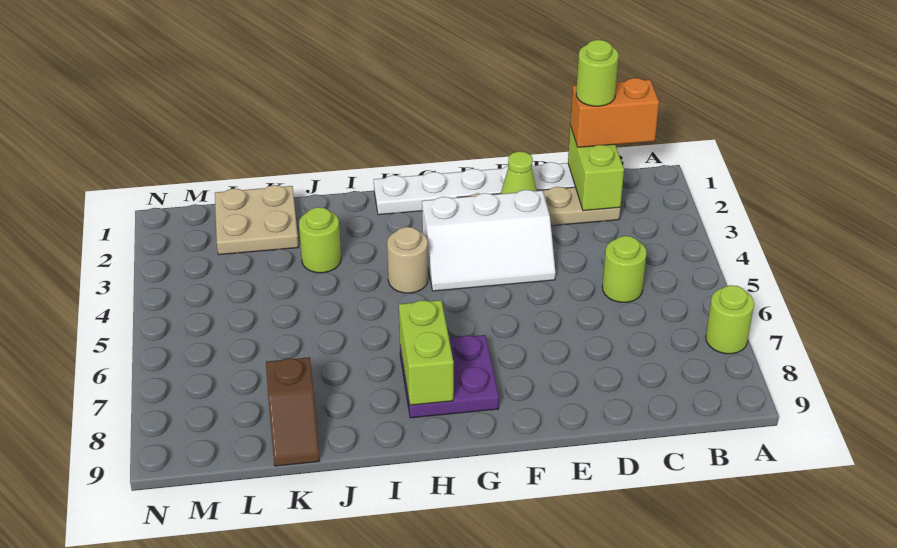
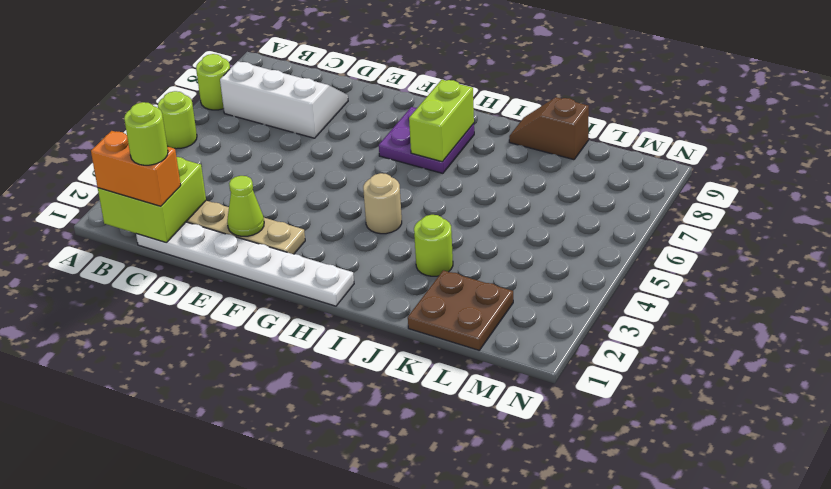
lime brick C1:C2 level 2 -> lime brick B1:C2 level 2
lime round brick C5 level 1 -> lime round brick A5 level 1
white slope E3:G4 level 1 top 3 -> white slope B7:D8 level 1 top 7
tan plate K1:L2 level 1 -> brown plate K1:L2 level 1
brown slope K8:K9 level 1 top 8 -> brown slope J9:K9 level 1 top K

